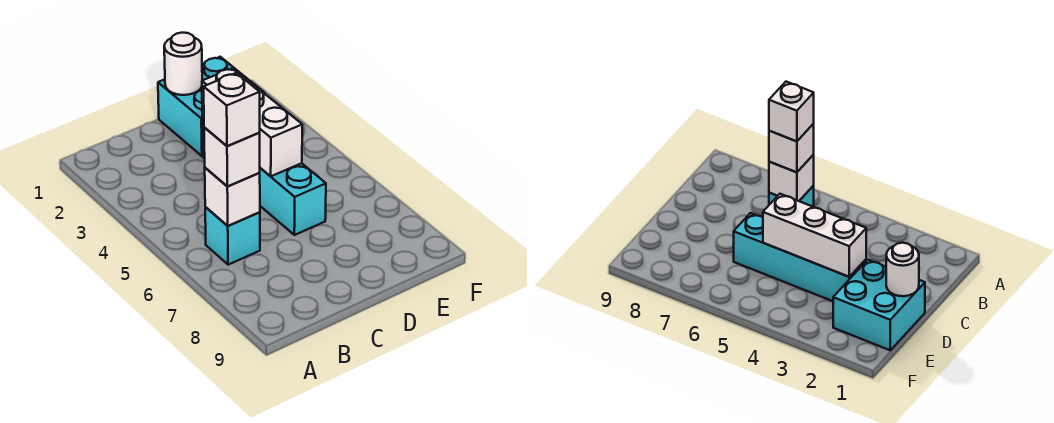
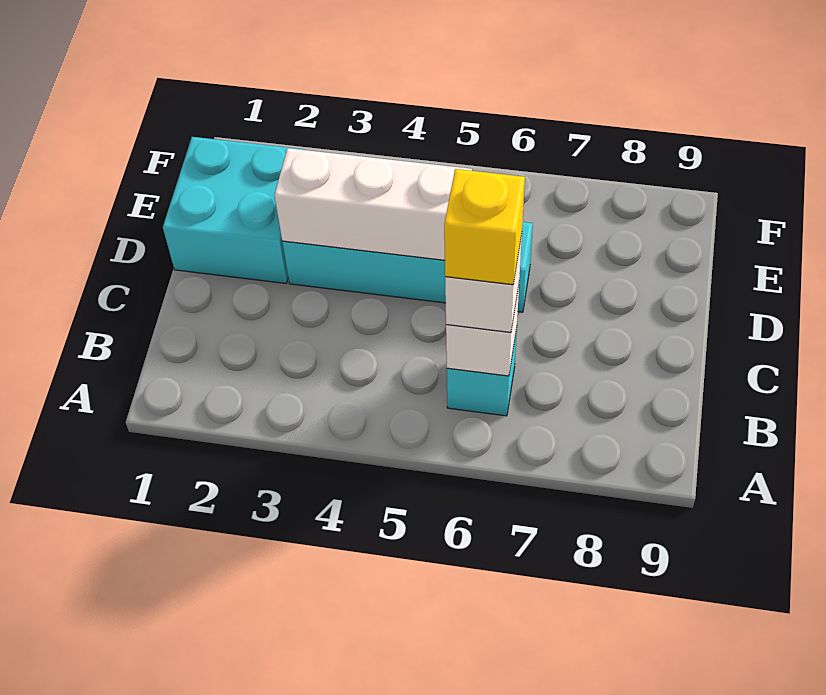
white brick B6 level 4 -> yellow brick B6 level 4
white round brick D1 level 2 -> none

